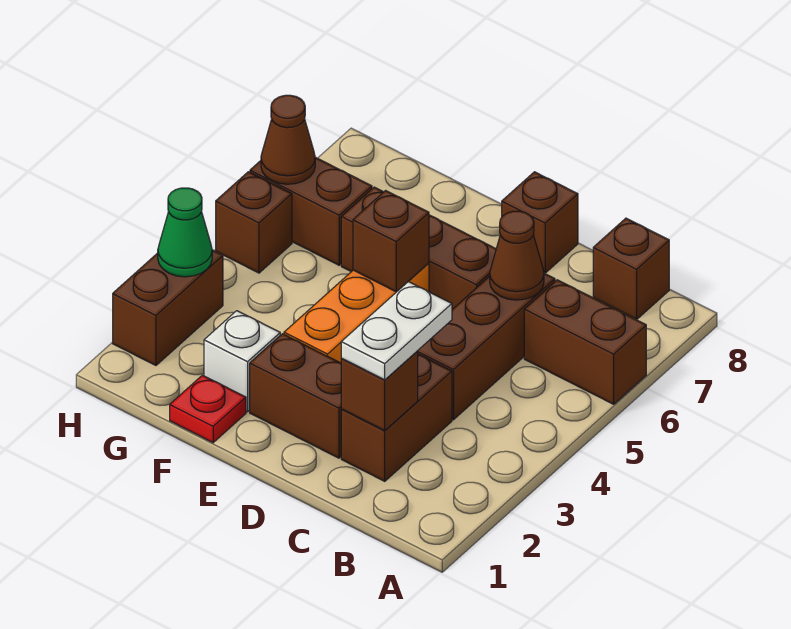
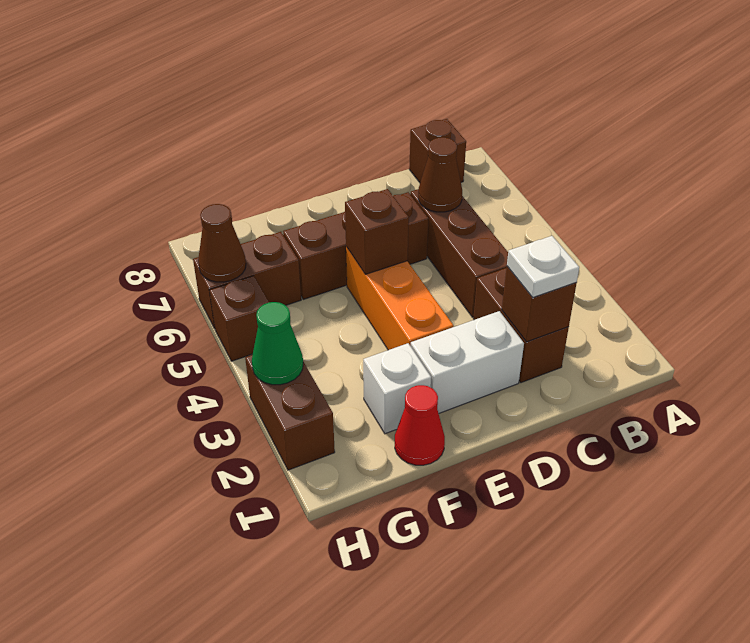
brown brick A6:B6 level 1 -> none
white plate C2:C3 level 3 -> white plate C2 level 3
brown brick D2:E2 level 1 -> white brick D2:E2 level 1
brown brick D8 level 1 -> none
red plate F1 level 1 -> red cone F1 level 1

